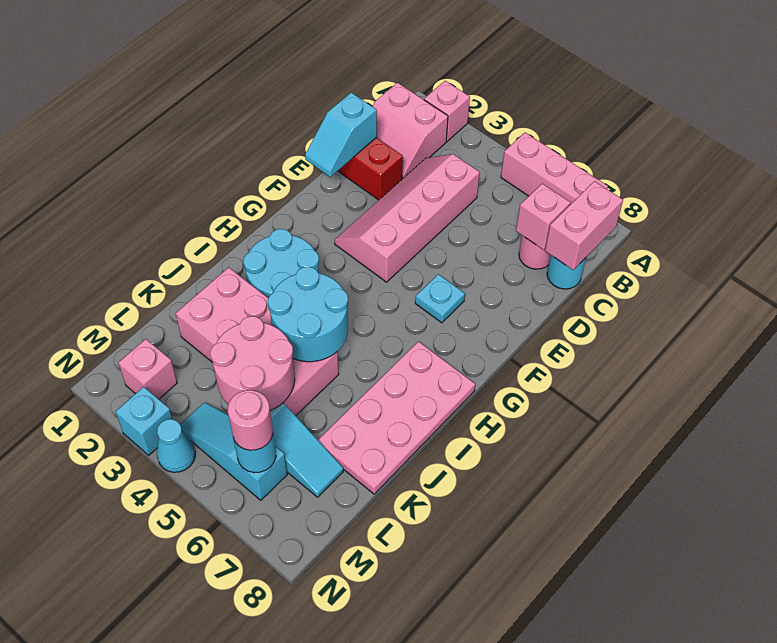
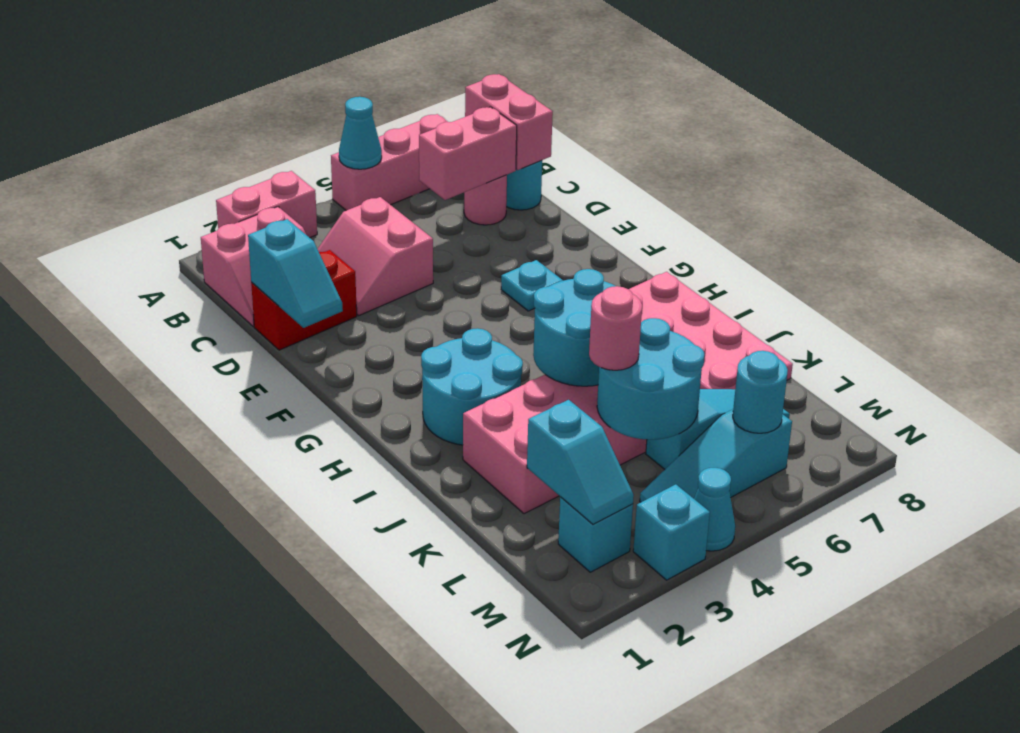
pink brick A2 level 1 -> pink brick A2:A3 level 1
none -> cyan cone A5 level 2
pink slope C3:F4 level 1 top 4 -> pink slope C3:D4 level 1 top 4
pink brick C7 level 2 -> pink brick C6:C7 level 2
pink round brick K4:L5 level 2 -> cyan round brick K4:L5 level 2
none -> cyan slope L2:M2 level 2 top L
pink brick M2 level 1 -> cyan brick M2 level 1
pink round brick M6 level 3 -> pink round brick K4 level 3

